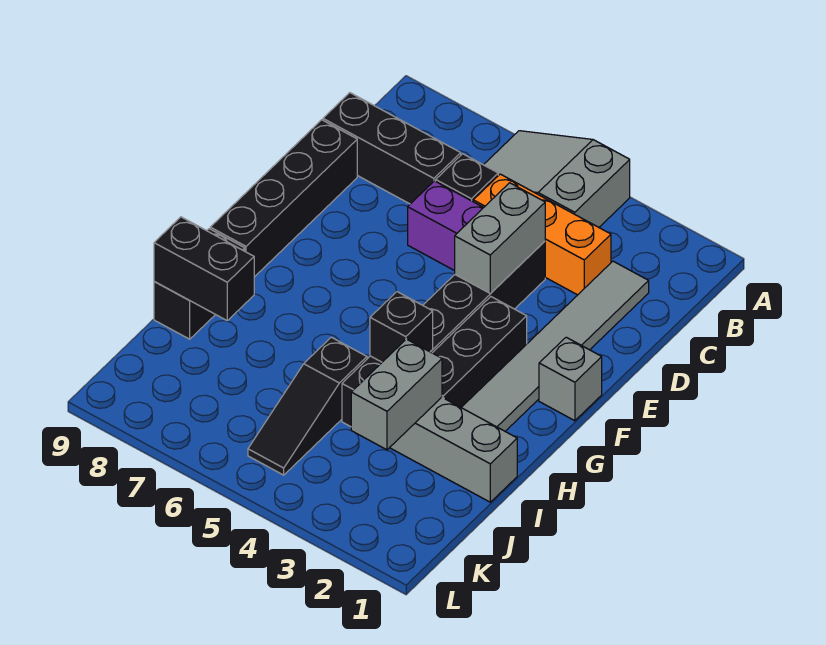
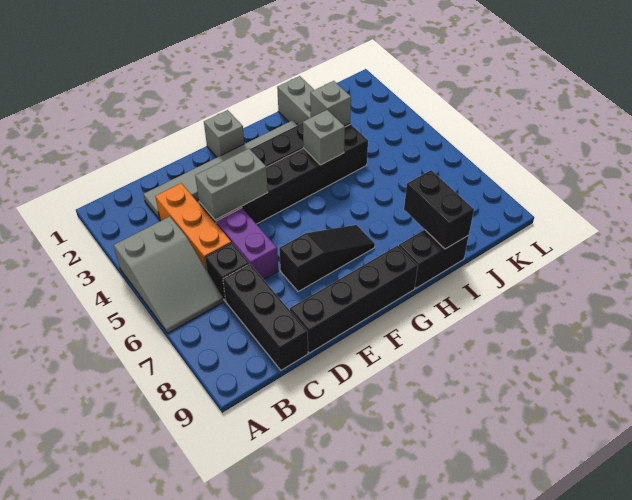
black brick H4 level 2 -> grey brick H4 level 2
grey brick I3:J3 level 2 -> grey brick I3 level 2
black slope I5:K5 level 1 top I -> black slope E7:G7 level 1 top E

